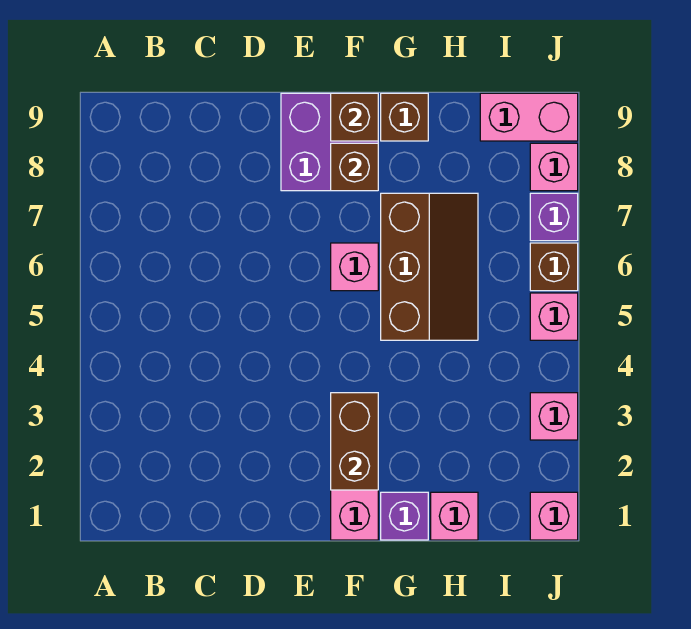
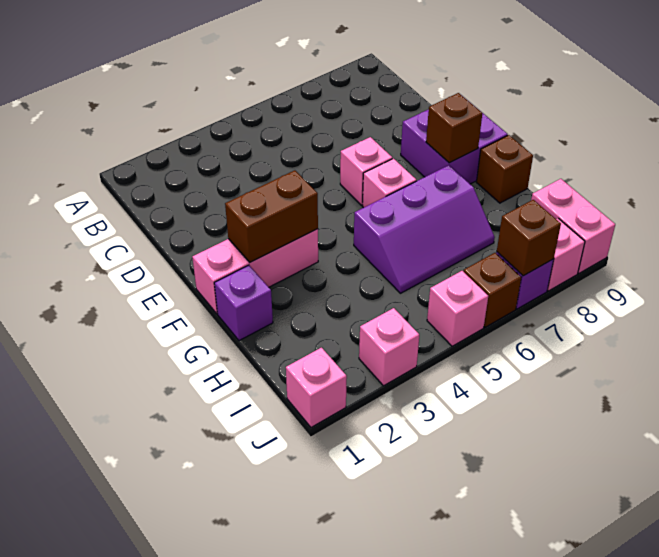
brown brick F9 level 2 -> brown brick J7 level 2
brown slope G5:H7 level 1 top G -> purple slope G5:H7 level 1 top G
pink brick H1 level 1 -> pink brick E6 level 1

